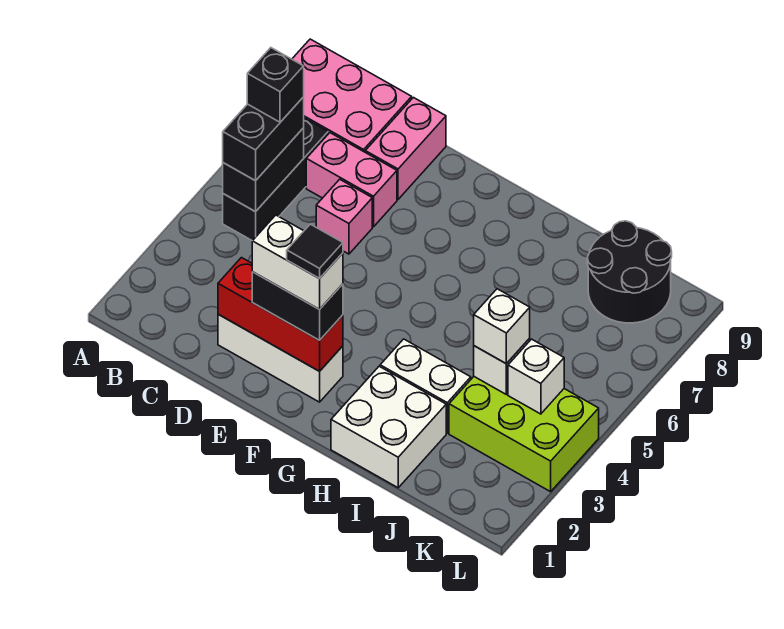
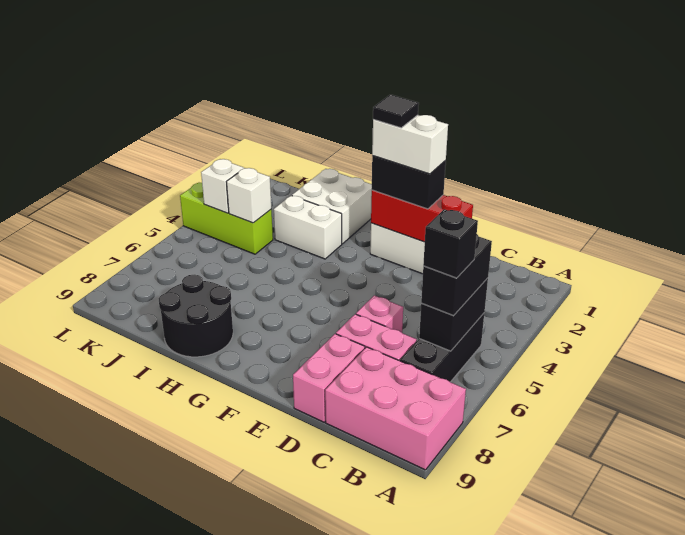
lime brick J3:L4 level 1 -> lime brick J4:L4 level 1
white brick J4 level 3 -> none
black round brick J8:K9 level 1 -> black round brick H8:I9 level 1

